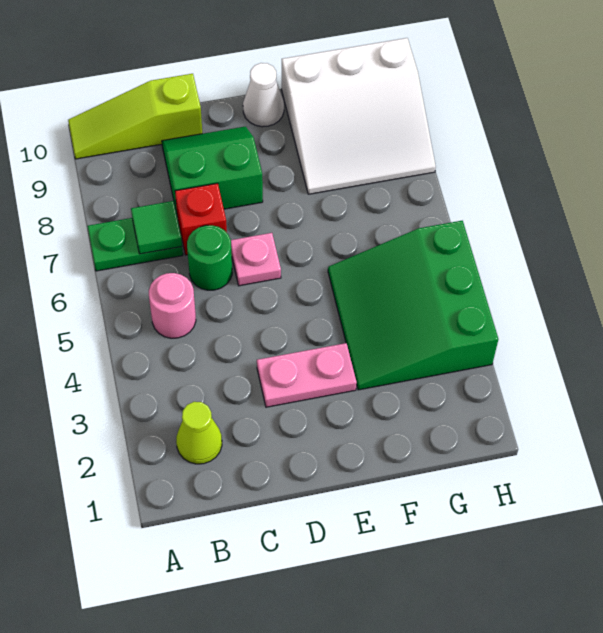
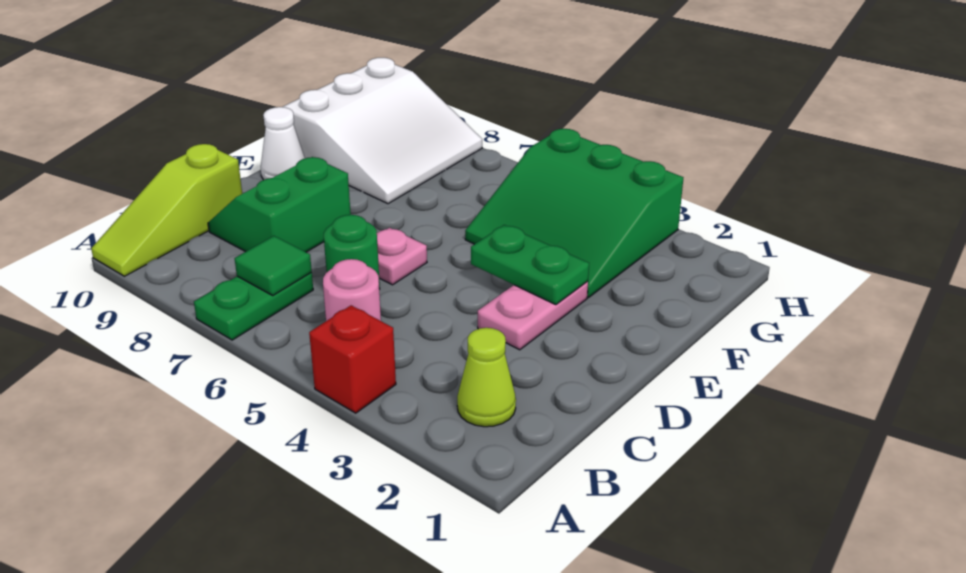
red brick C7 level 1 -> red brick A4 level 1
none -> green plate E3:E4 level 2

